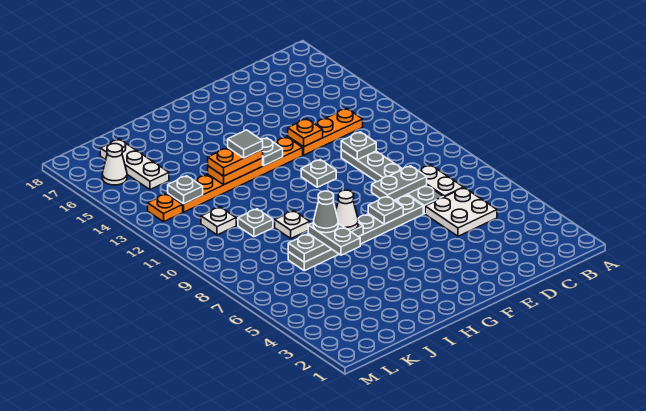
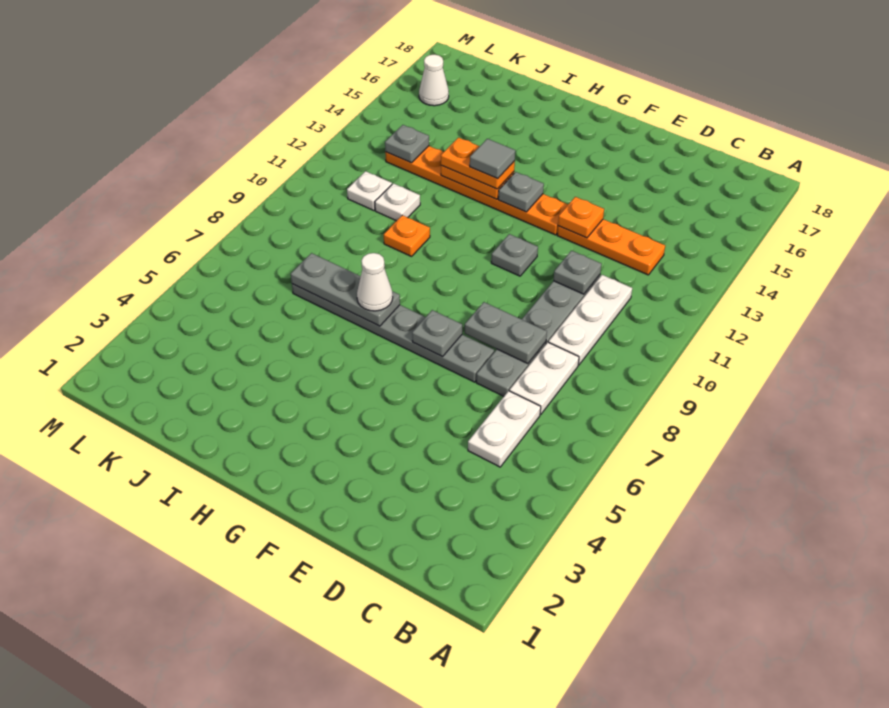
white plate C5:D6 level 1 -> white plate C5:C6 level 1
grey plate I6:I7 level 3 -> none
grey cone I7 level 4 -> none
white plate I9 level 1 -> white plate J11 level 1
grey plate J10 level 1 -> none
white plate K15:K17 level 1 -> white plate C9:C11 level 1
orange plate L13 level 1 -> orange plate I10 level 1

